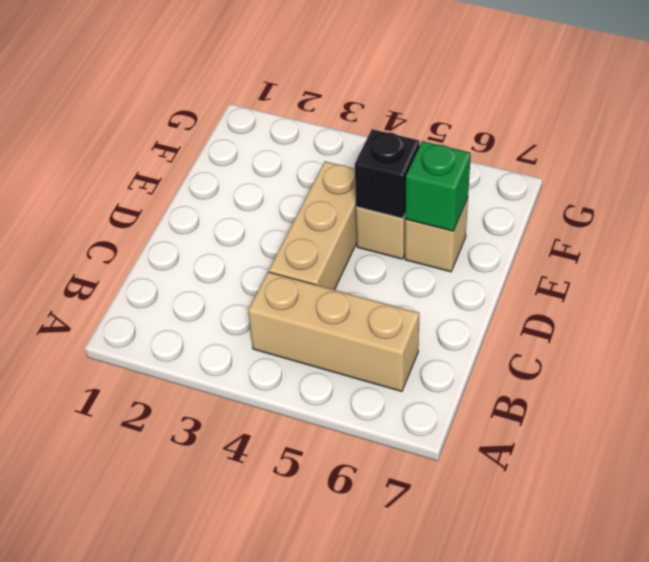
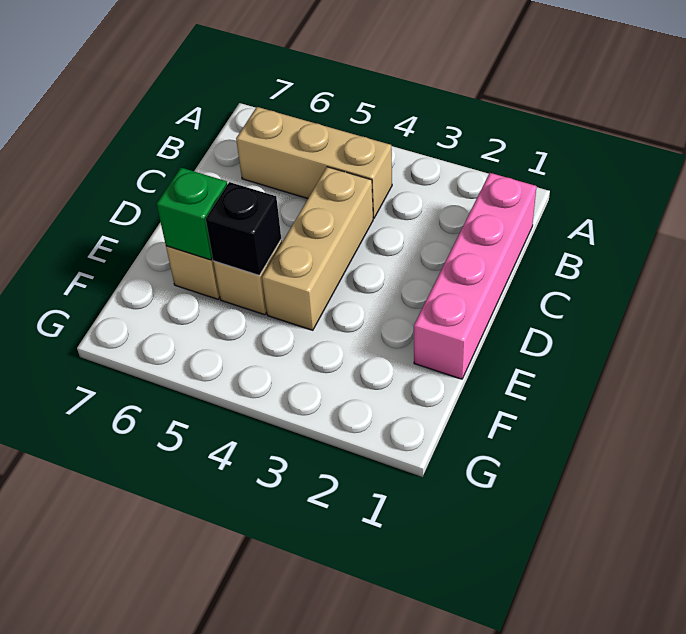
none -> pink brick B1:E1 level 1

